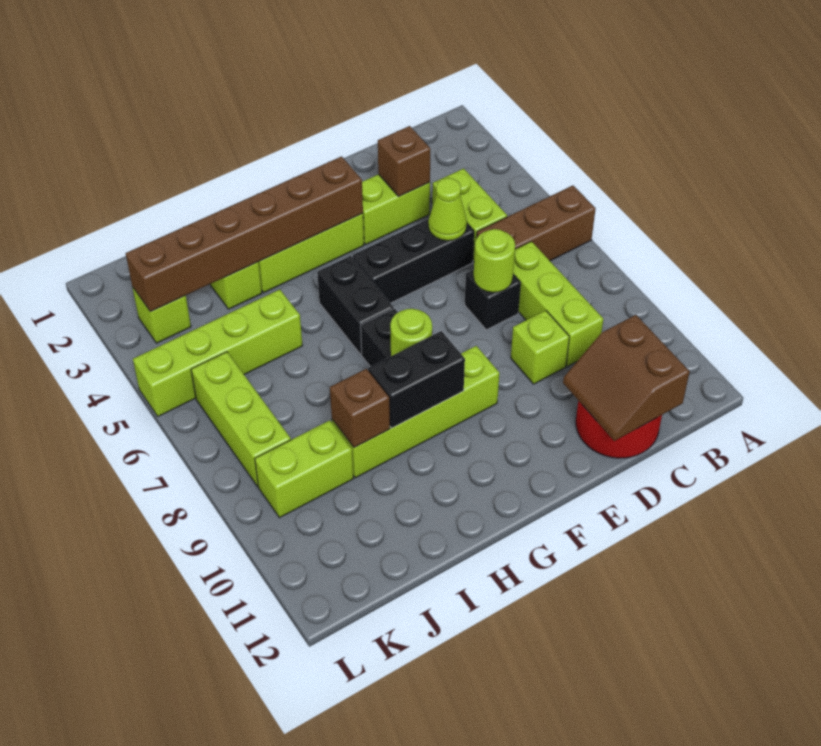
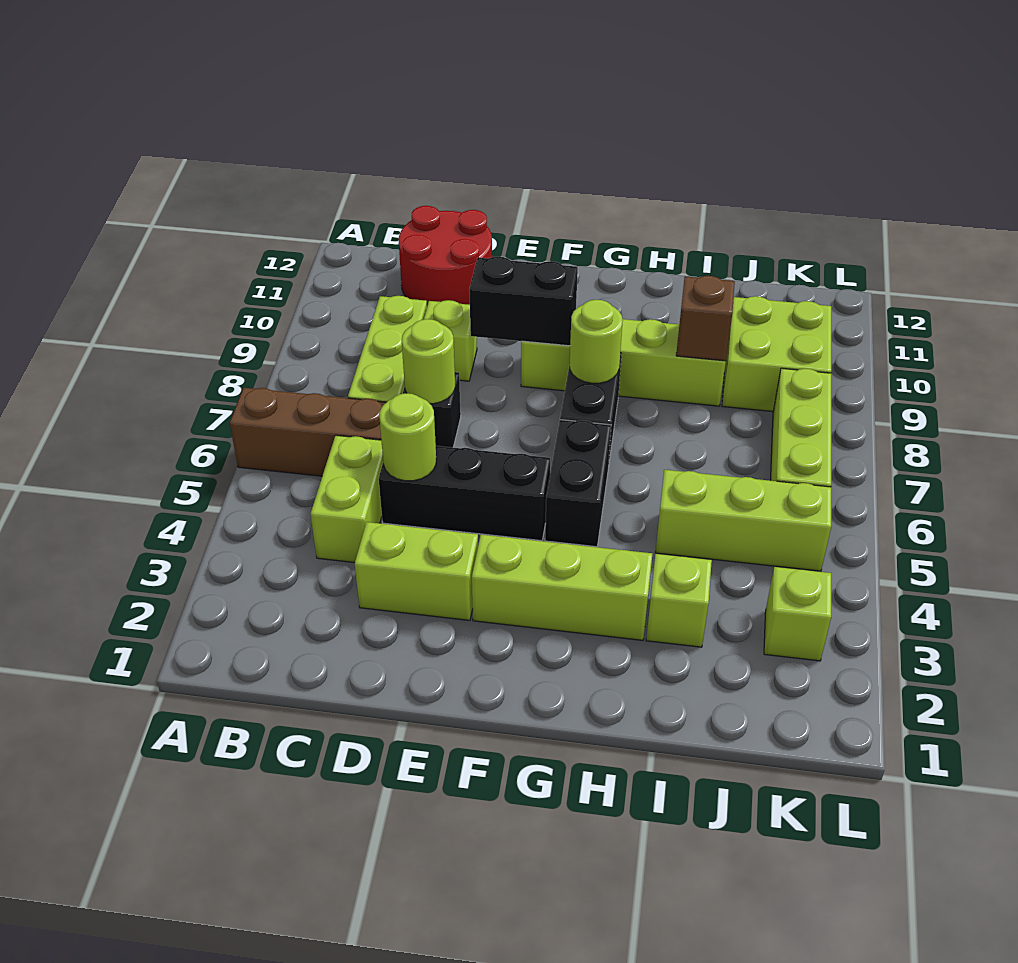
brown slope C11:D12 level 2 top C -> none
brown brick D3 level 2 -> none
lime cone D5 level 2 -> lime round brick D5 level 2
brown brick F3:K3 level 2 -> none
black brick G9:H9 level 2 -> black brick E9:F9 level 2
lime brick I5:L5 level 1 -> lime brick I5:K5 level 1
lime brick J9:K9 level 1 -> lime brick J9:K10 level 1

